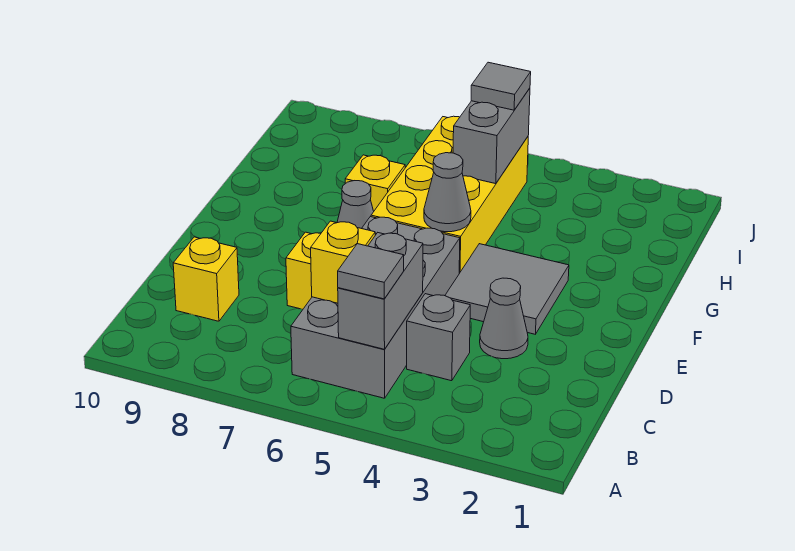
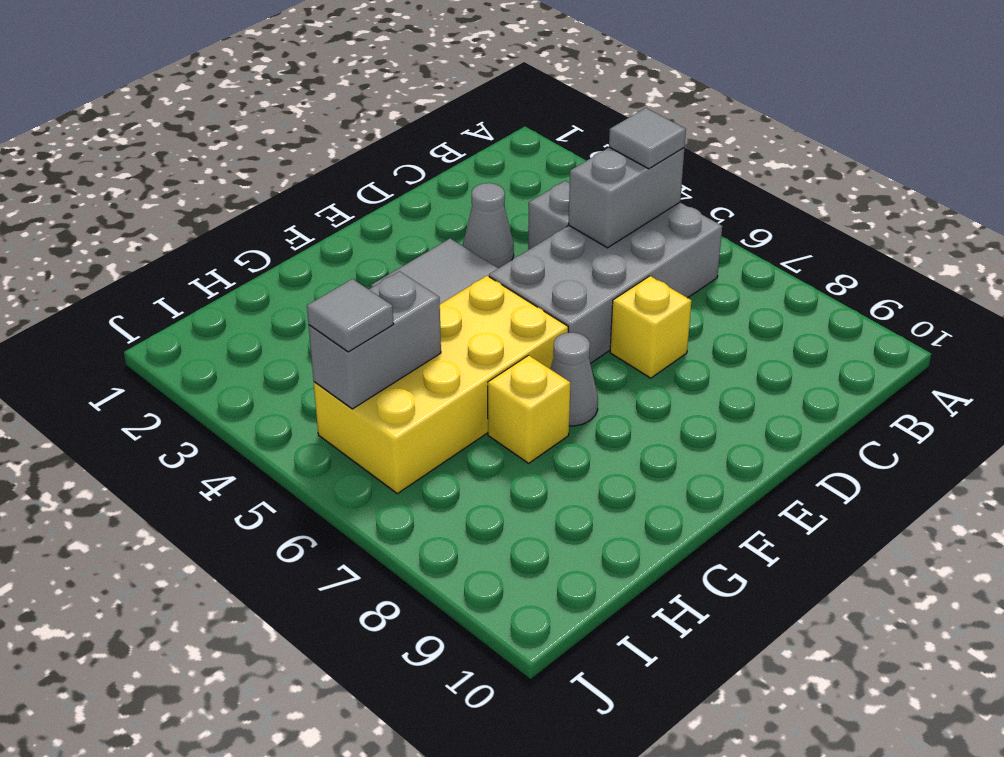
yellow brick C6 level 2 -> none
yellow brick C9 level 1 -> none
grey cone F5 level 2 -> none

